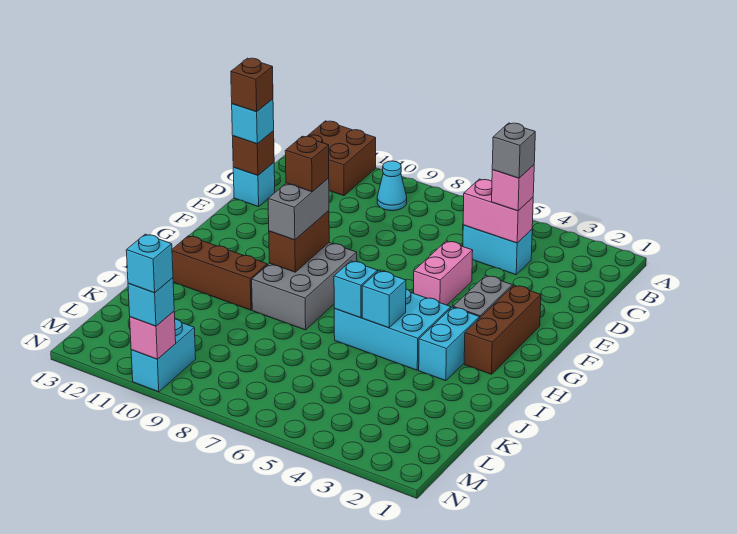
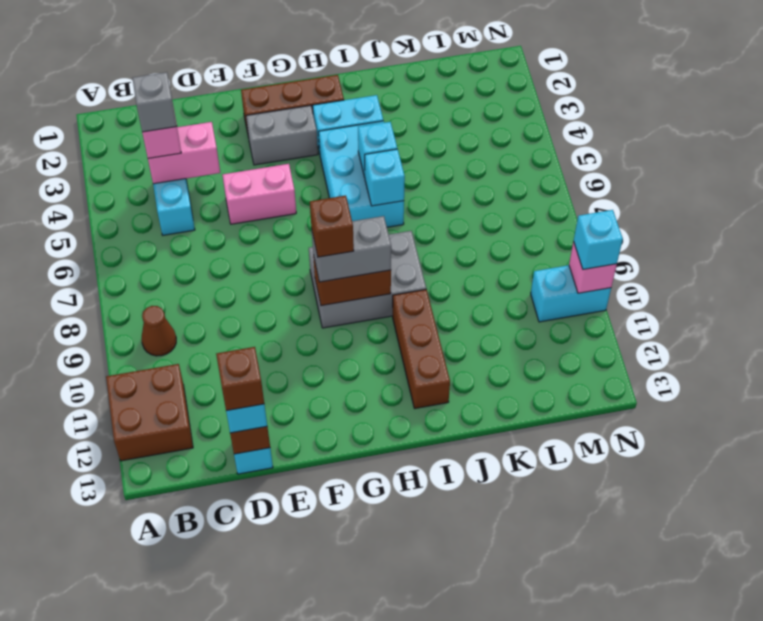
cyan cone B9 level 1 -> brown cone B9 level 1
pink brick C4:C5 level 2 -> pink brick C4:D4 level 2
cyan brick N10 level 4 -> none

